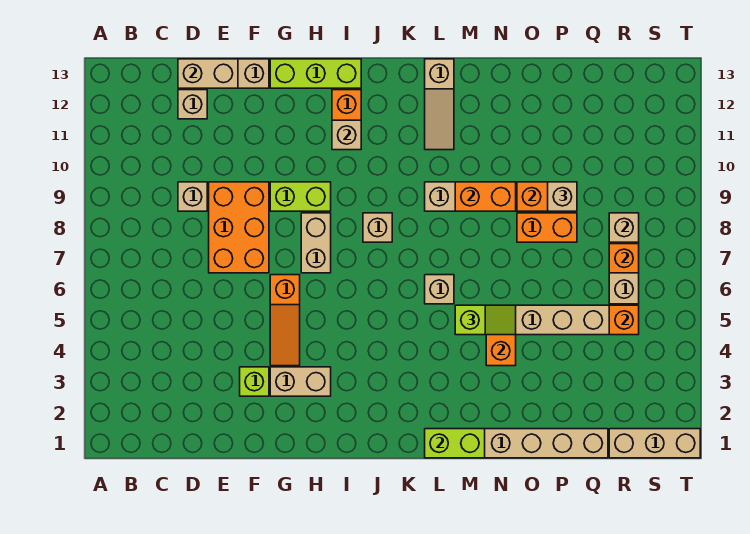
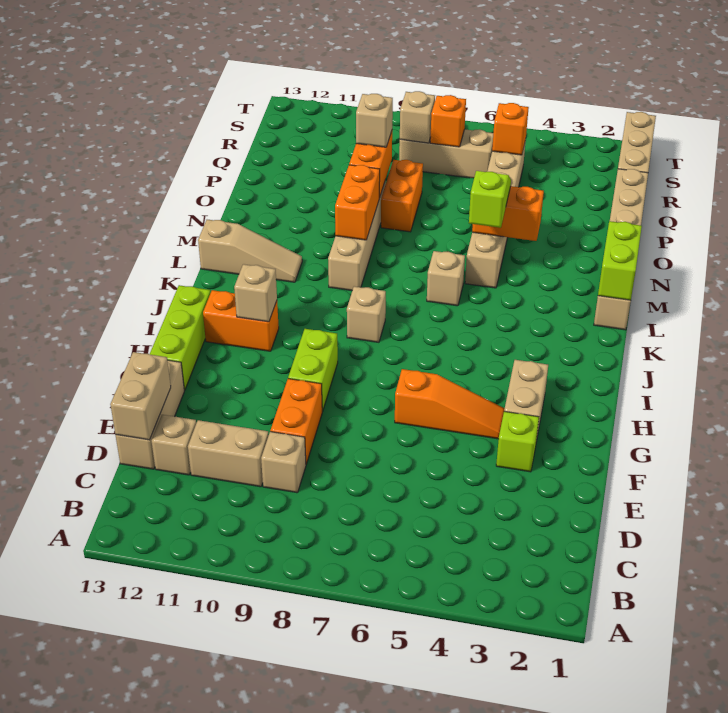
orange brick E7:F9 level 1 -> orange brick E9:F9 level 1
tan brick H7:H8 level 1 -> tan brick D10:D11 level 1

